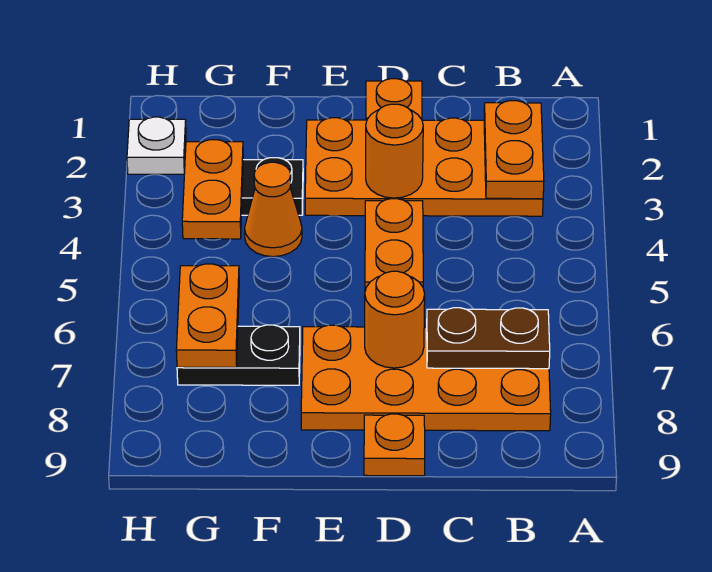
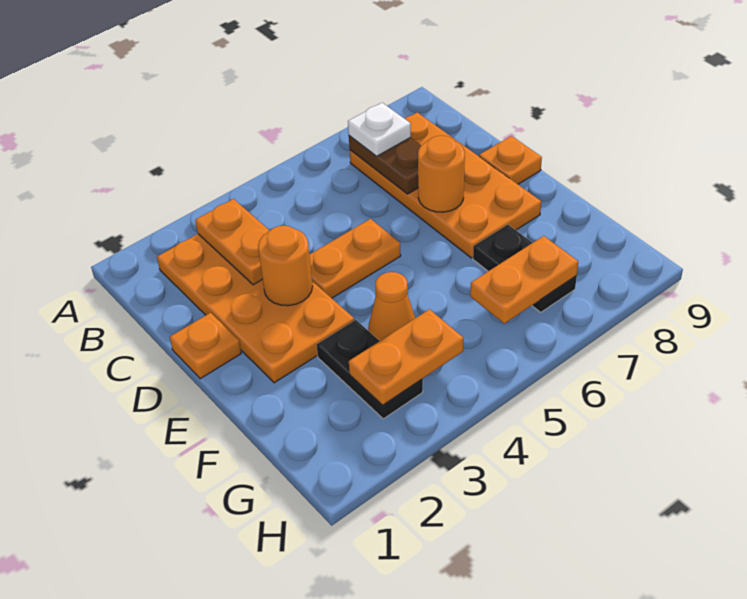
orange plate B2:B3 level 2 -> orange plate B3:C3 level 2
white plate H2 level 1 -> white plate B7 level 3

